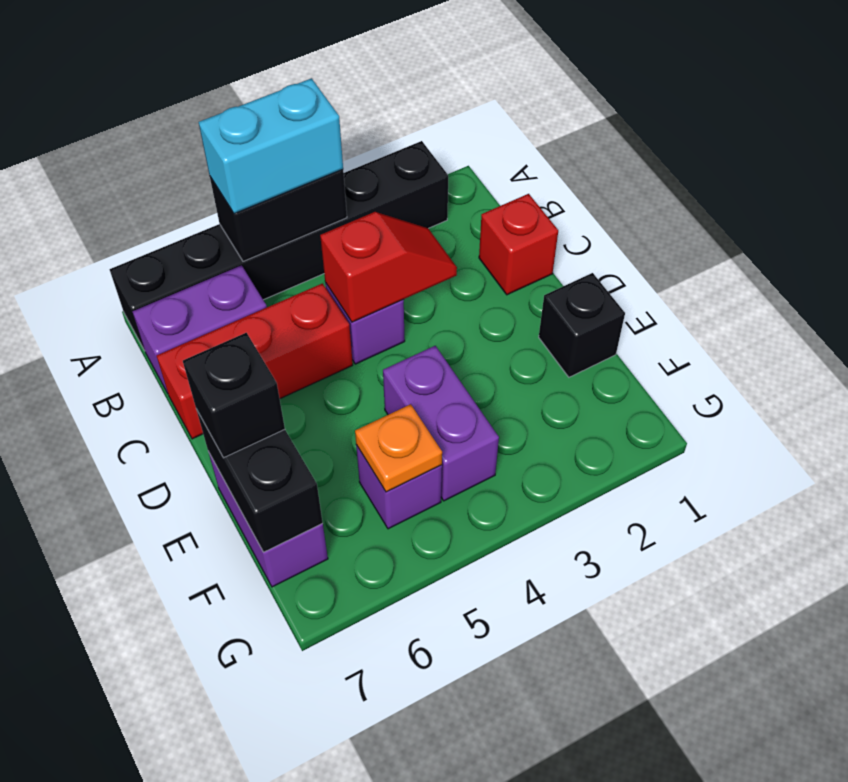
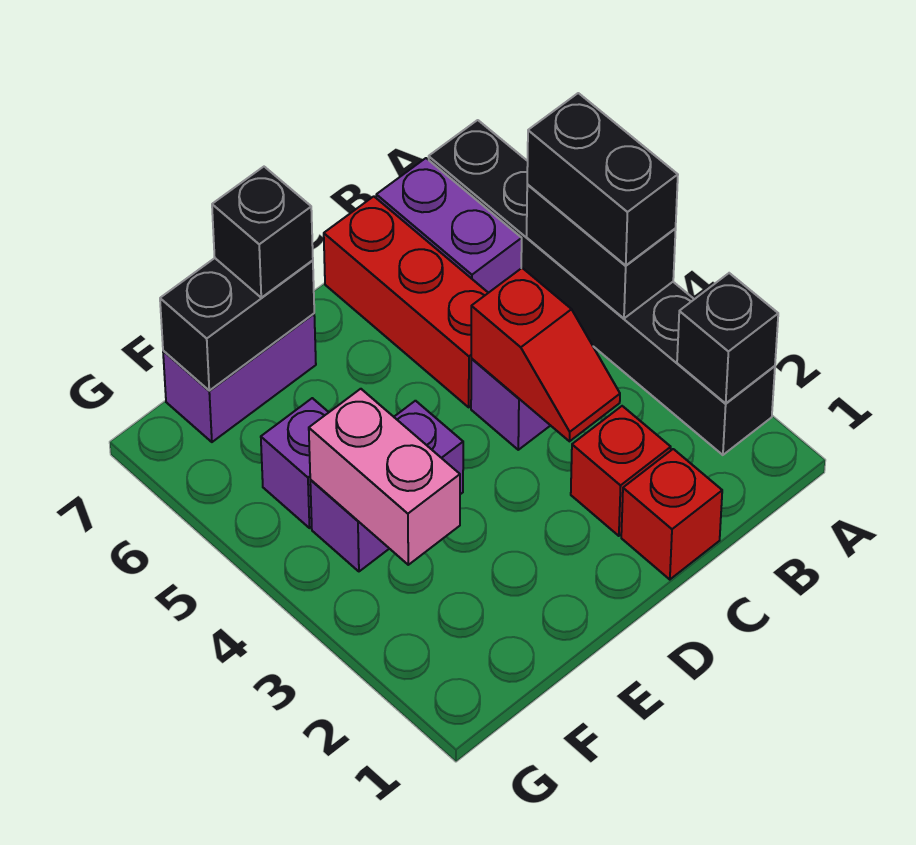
cyan brick A4:A5 level 3 -> black brick A4:A5 level 3
none -> red brick C2 level 1
black brick E1 level 1 -> black brick A2 level 2
none -> pink brick F3:F4 level 2
orange plate F5 level 2 -> none

